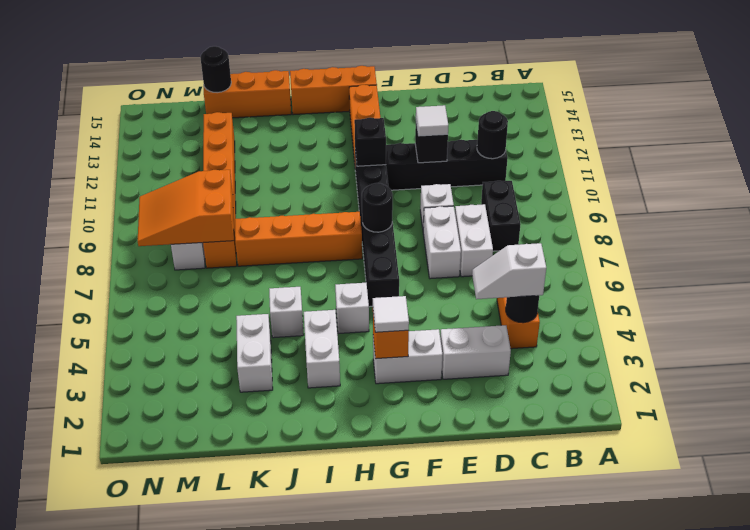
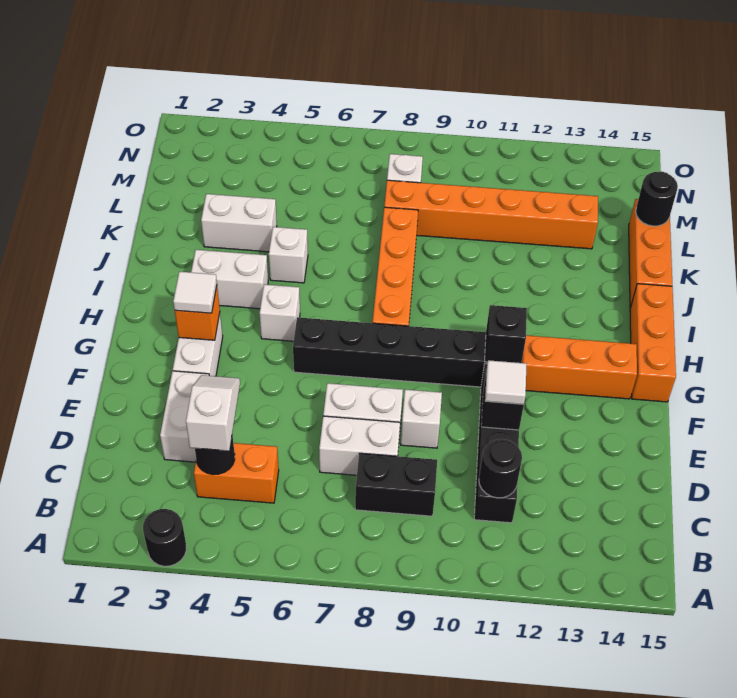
black round brick G8 level 2 -> black round brick A3 level 1
orange slope L8:N9 level 2 top L -> none

